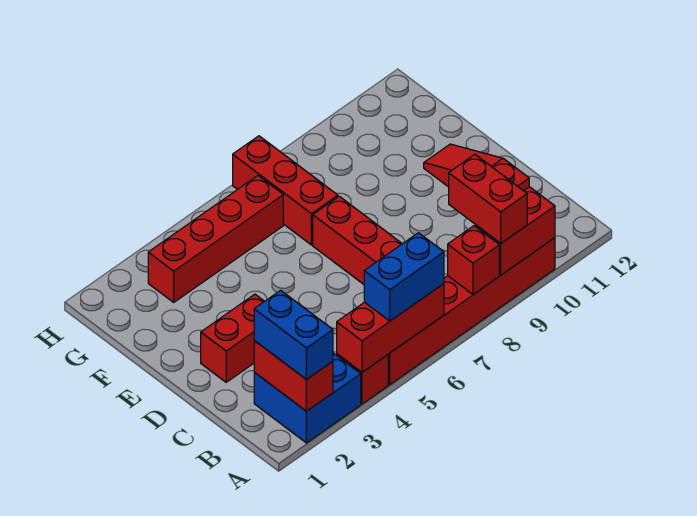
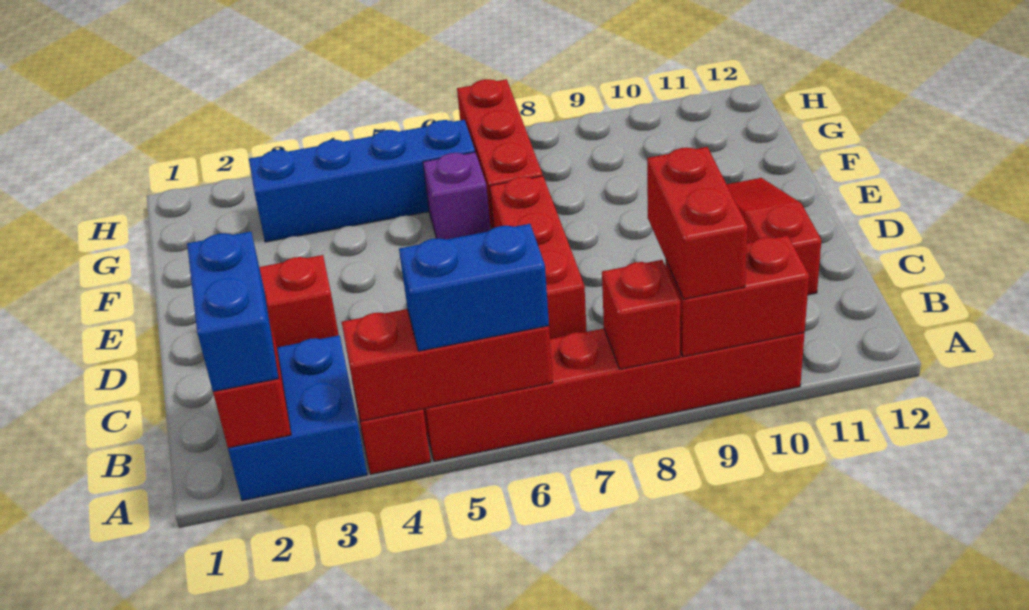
none -> purple brick F6 level 1
red brick G3:G6 level 1 -> blue brick G3:G6 level 1

